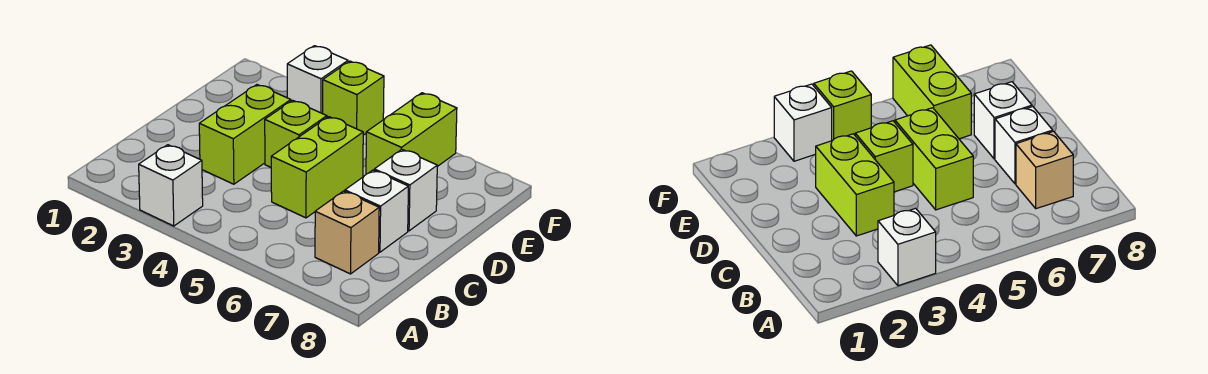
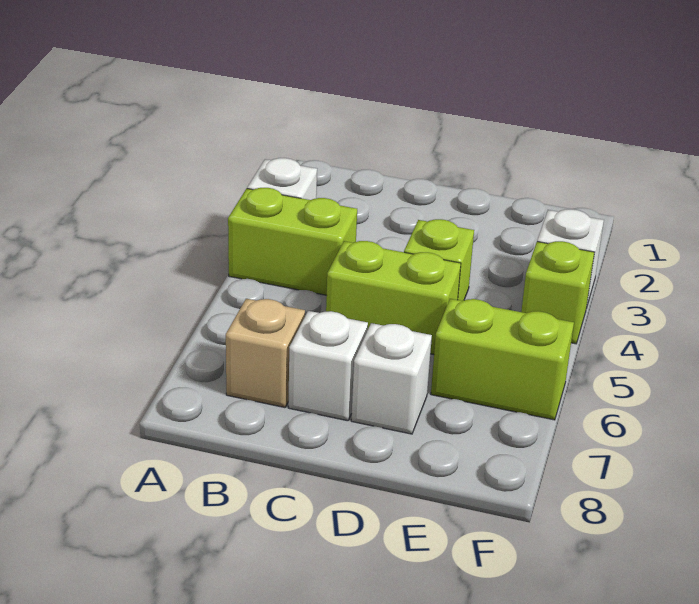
lime brick C3:D3 level 1 -> lime brick A4:B4 level 1

